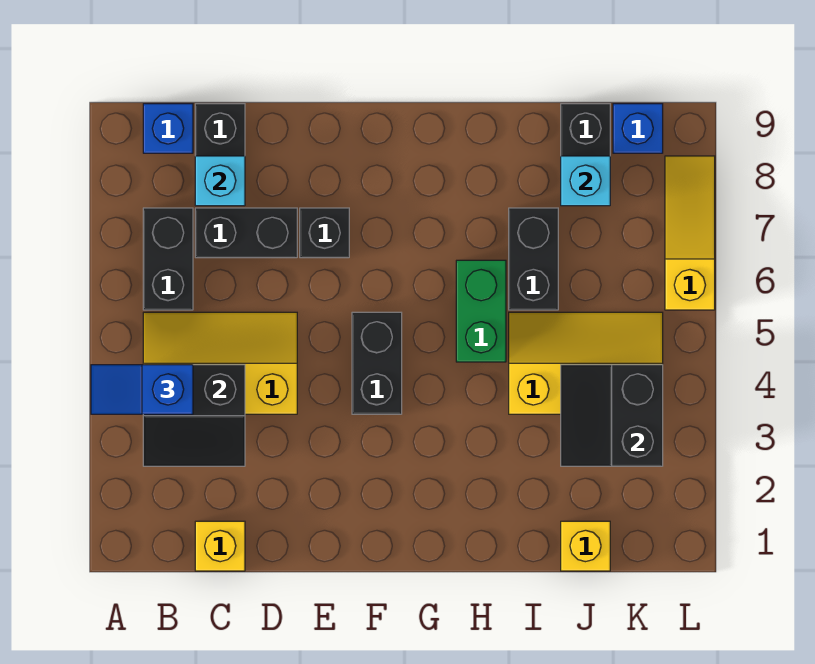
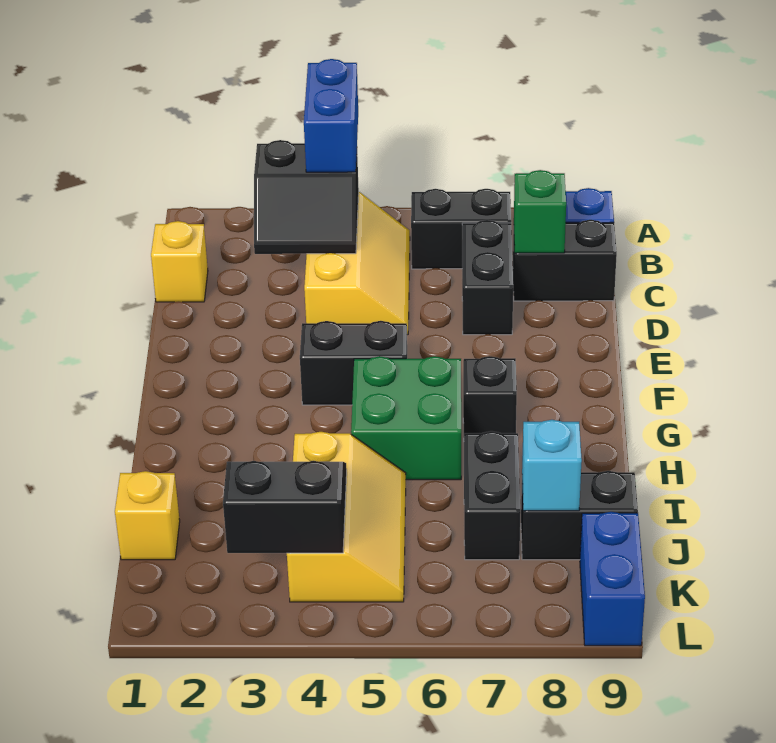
blue slope A4:B4 level 3 top B -> blue brick A4:B4 level 3
black slope B3:C4 level 2 top 4 -> black slope B3:C4 level 2 top B
cyan brick C8 level 2 -> green brick C8 level 2
black brick E7 level 1 -> black brick G7 level 1
green brick H5:H6 level 1 -> green brick G5:H6 level 1
black brick I6:I7 level 1 -> black brick I7:J7 level 1
blue brick K9 level 1 -> blue brick K9:L9 level 1
yellow slope L6:L8 level 1 top 6 -> none

